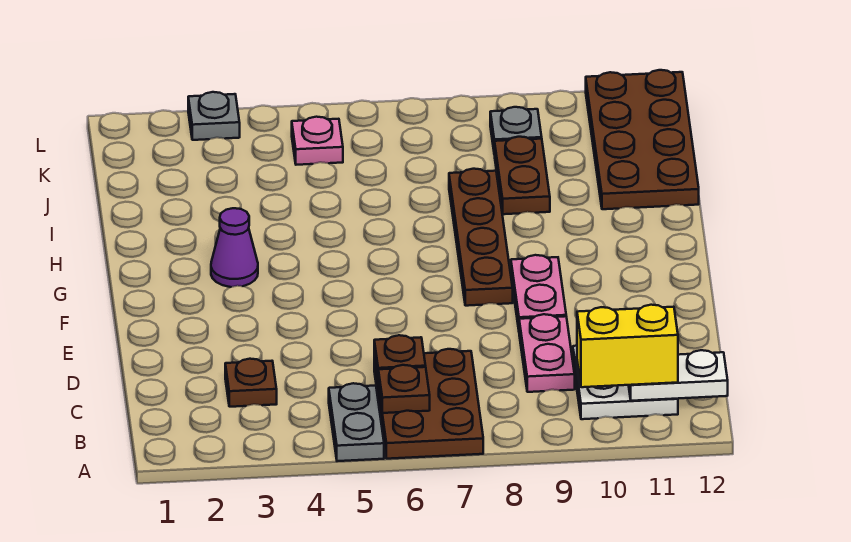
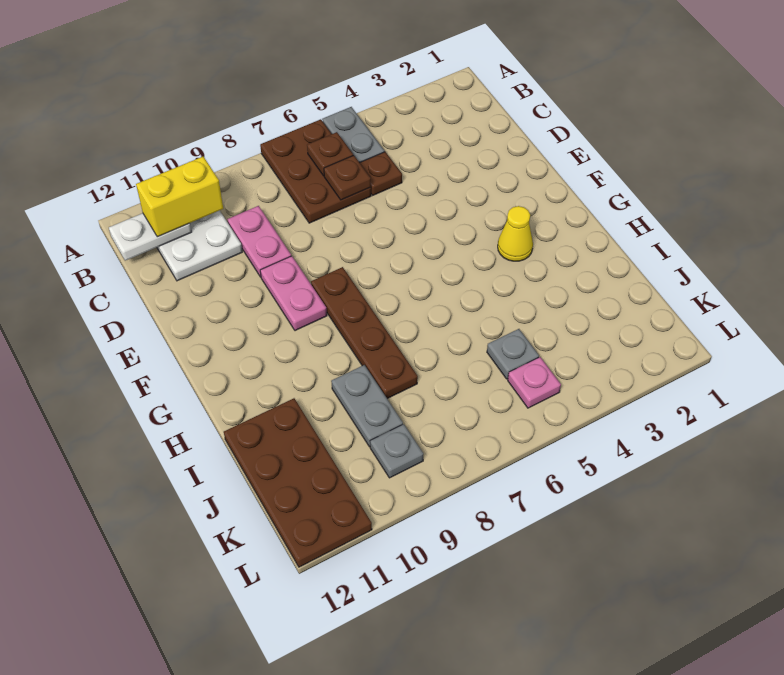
brown plate C3 level 1 -> brown plate C5 level 1
purple cone G3 level 1 -> yellow cone G3 level 1
brown plate I9:J9 level 1 -> grey plate I9:J9 level 1
grey plate L3 level 1 -> grey plate J5 level 1

